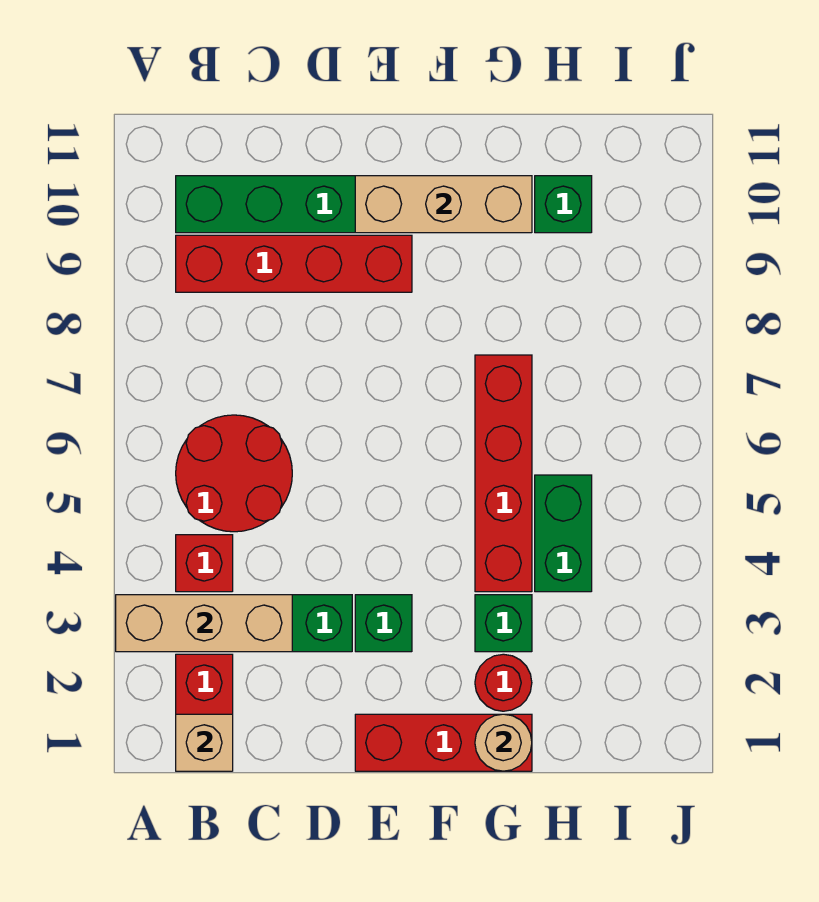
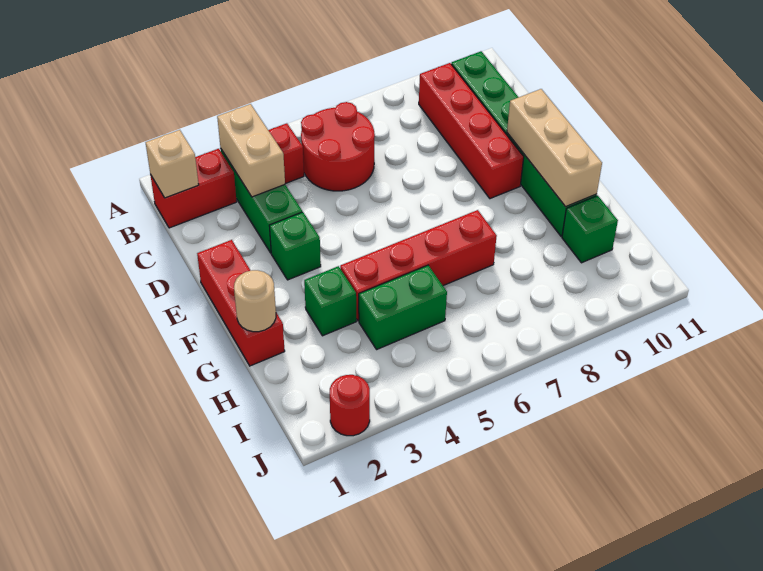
tan brick A3:C3 level 2 -> tan brick B3:C3 level 2
red round brick G2 level 1 -> red round brick J2 level 1

